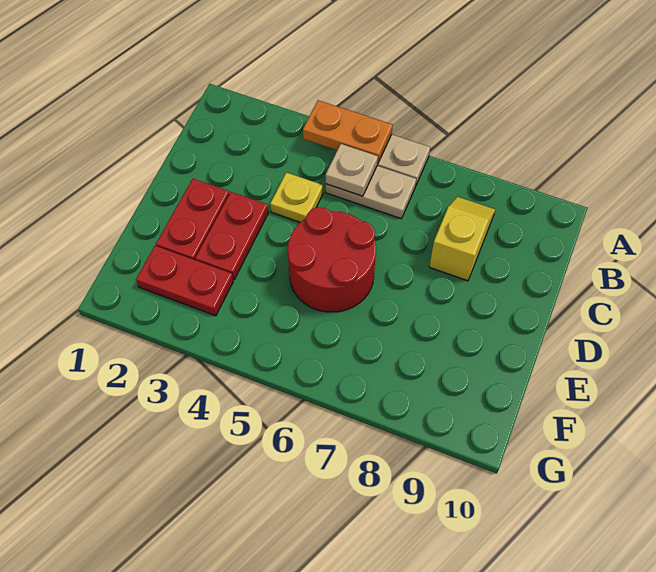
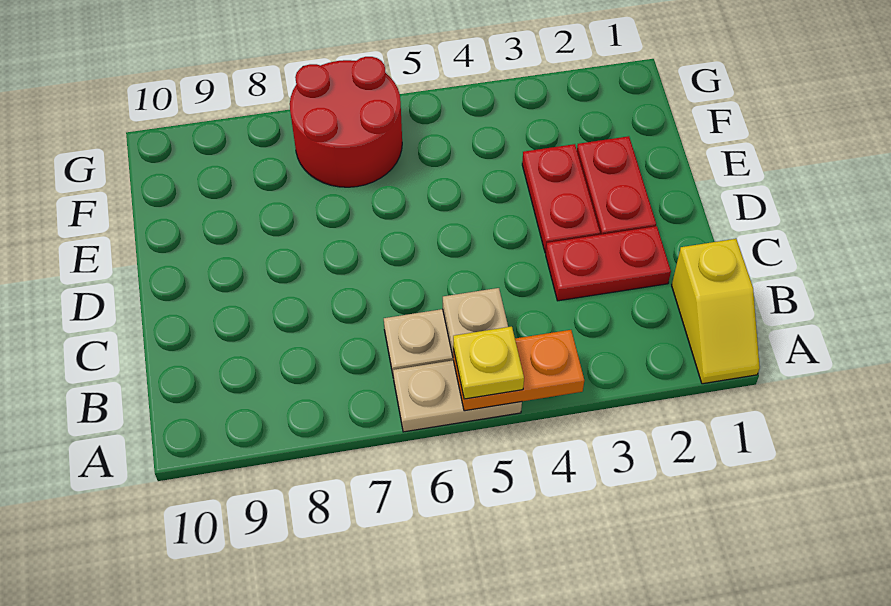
yellow slope B8:C8 level 1 top C -> yellow slope A1:B1 level 1 top B
yellow plate C4 level 1 -> yellow plate A5 level 3
red round brick D5:E6 level 1 -> red round brick F6:G7 level 1
red plate F2:F3 level 1 -> red plate C2:C3 level 1

